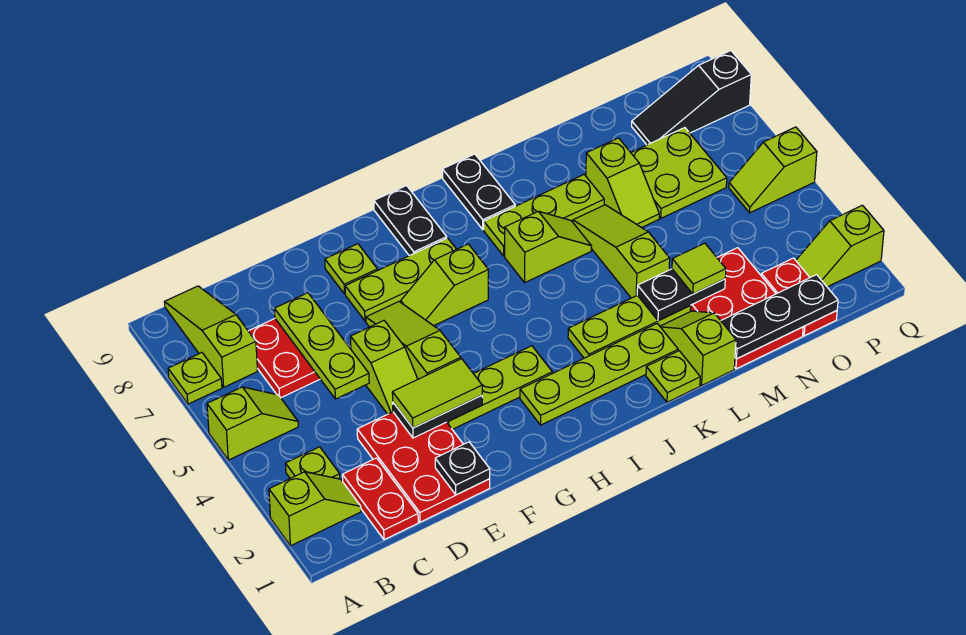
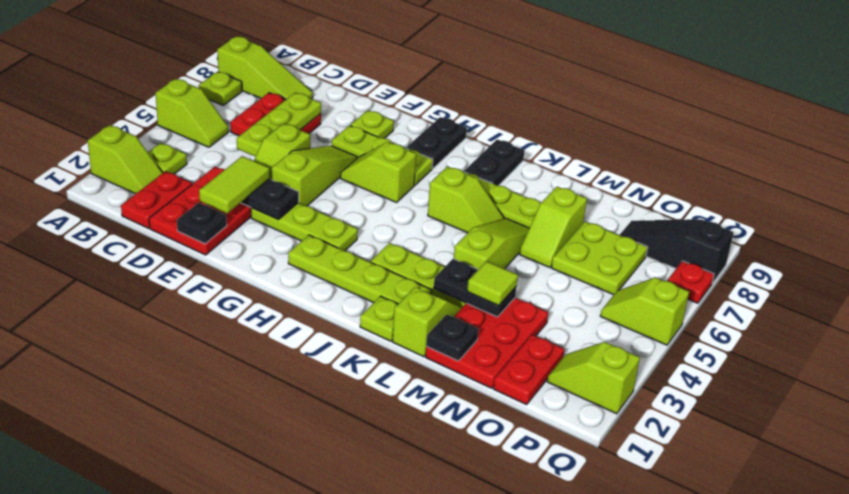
lime slope B7:B9 level 1 top 7 -> lime slope A8:C8 level 1 top A
lime tile E3:F3 level 3 -> lime tile E2:E3 level 3
black plate M1:O1 level 2 -> black plate M1 level 2
none -> red plate Q7 level 1

